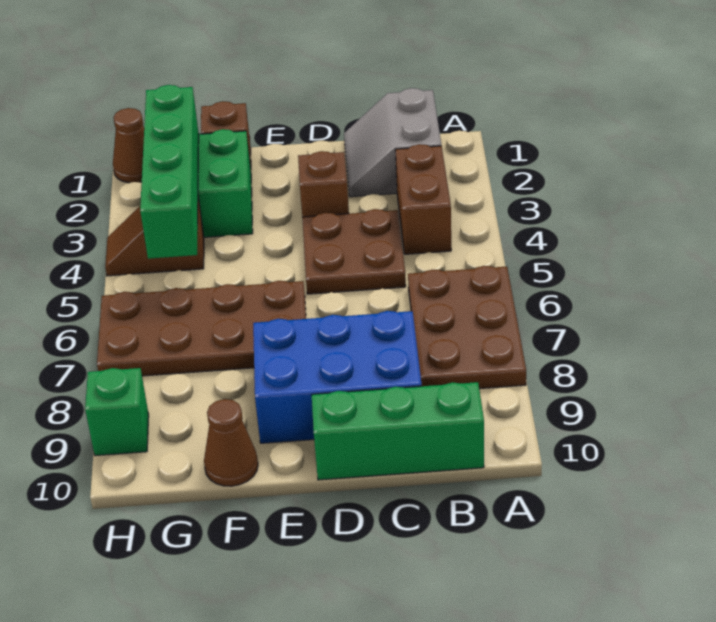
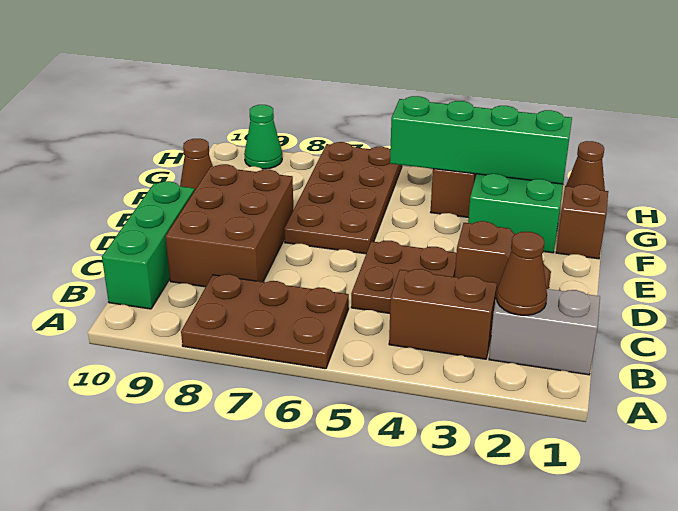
none -> brown cone B2 level 2
blue brick C8:E9 level 1 -> brown brick C8:E9 level 1
green brick H9 level 1 -> green cone H9 level 1

